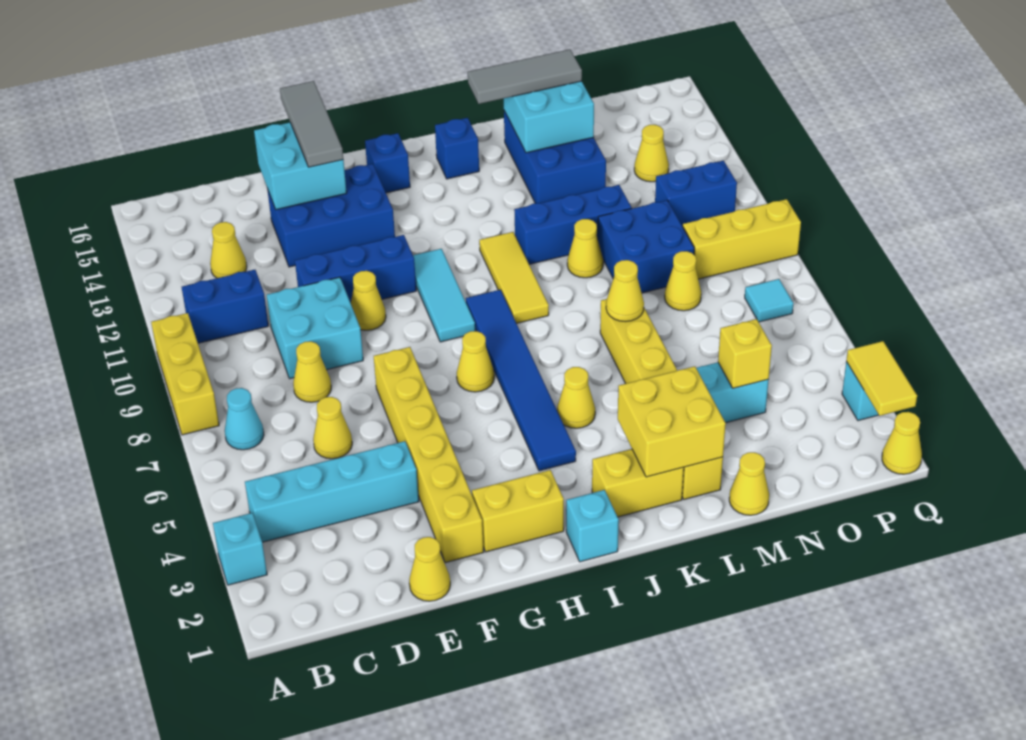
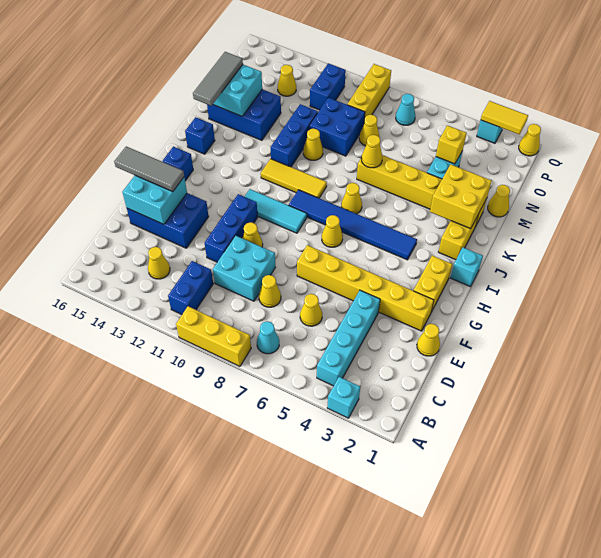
blue brick E13:G14 level 1 -> blue brick E13:F15 level 1
yellow cone J5 level 1 -> yellow cone J7 level 1
cyan tile P7 level 1 -> cyan cone P7 level 1

